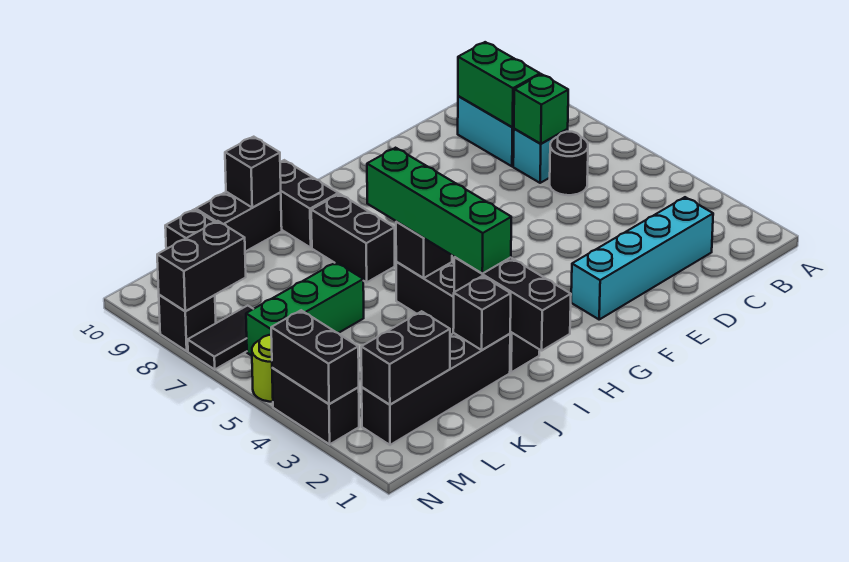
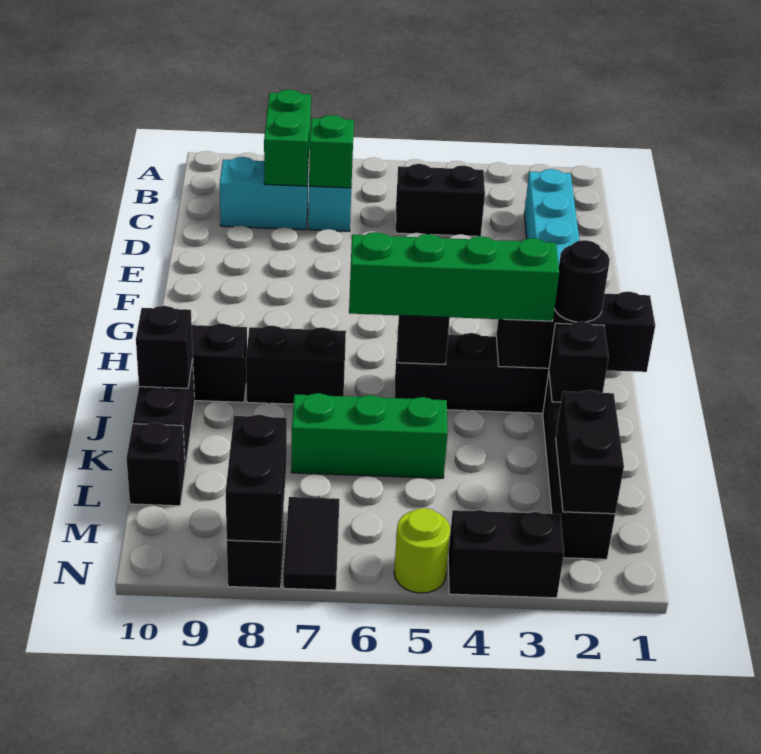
black round brick C6 level 1 -> black round brick I2 level 3
green brick C8:C9 level 2 -> green brick B8:C8 level 2
green brick K6:M6 level 1 -> green brick K5:K7 level 1
black brick N3:N4 level 2 -> black brick C4:C5 level 1

